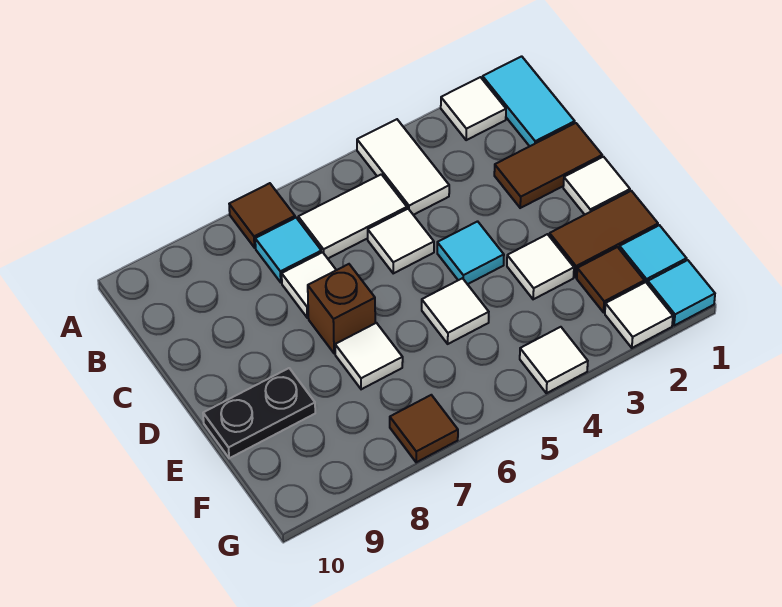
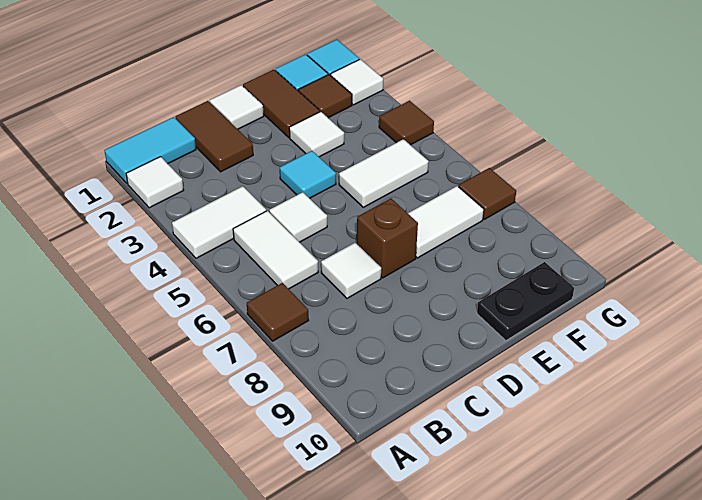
cyan tile B7 level 1 -> none
white tile E5 level 1 -> white tile E5:F5 level 1
white tile E7 level 1 -> white tile E7:F7 level 1
black plate E9:E10 level 1 -> black plate E10:F10 level 1
white tile G4 level 1 -> brown tile G4 level 1

